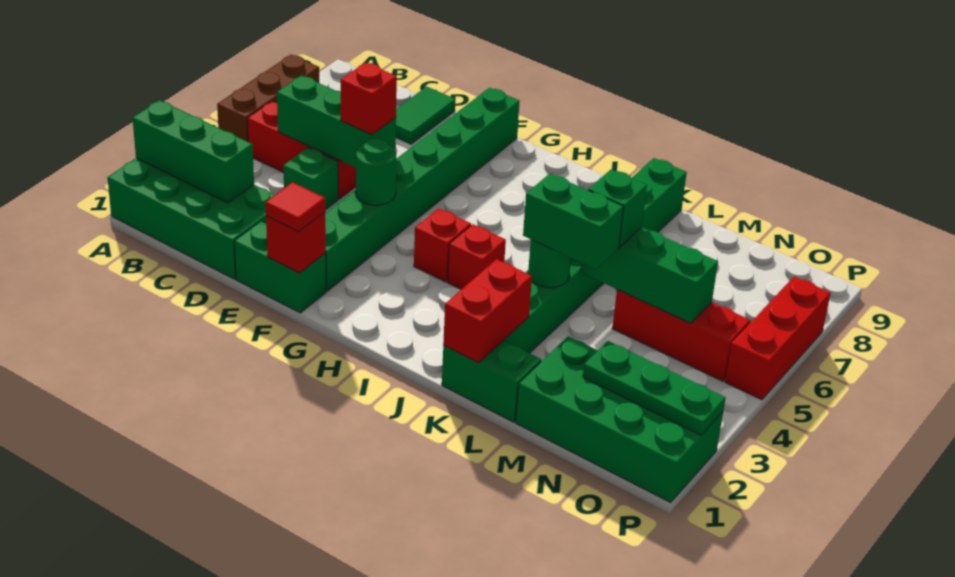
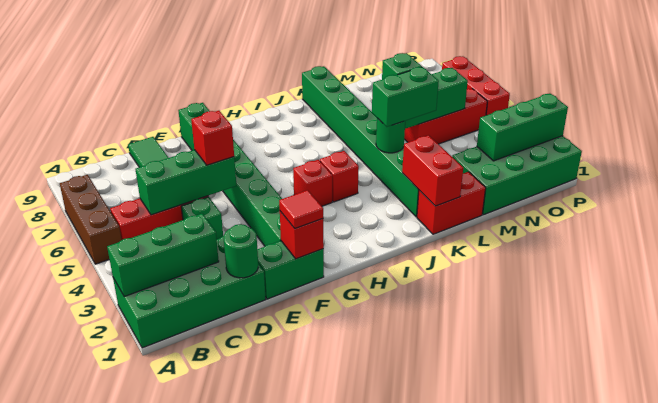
green round brick F4 level 2 -> green round brick D1 level 2
green brick K1:L1 level 1 -> red brick K1:L1 level 1
green plate N2:P2 level 2 -> green brick N2:P2 level 2

